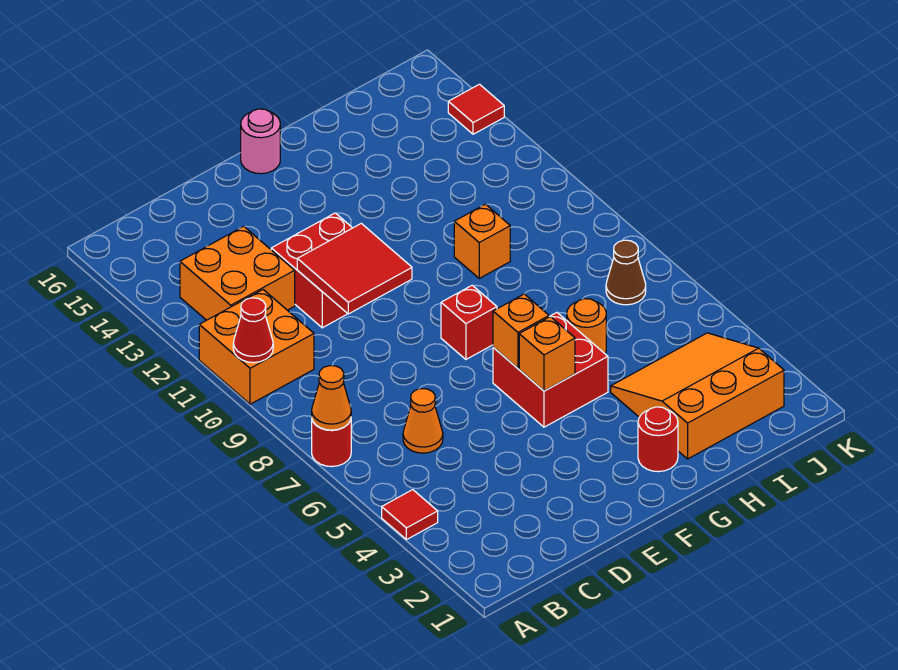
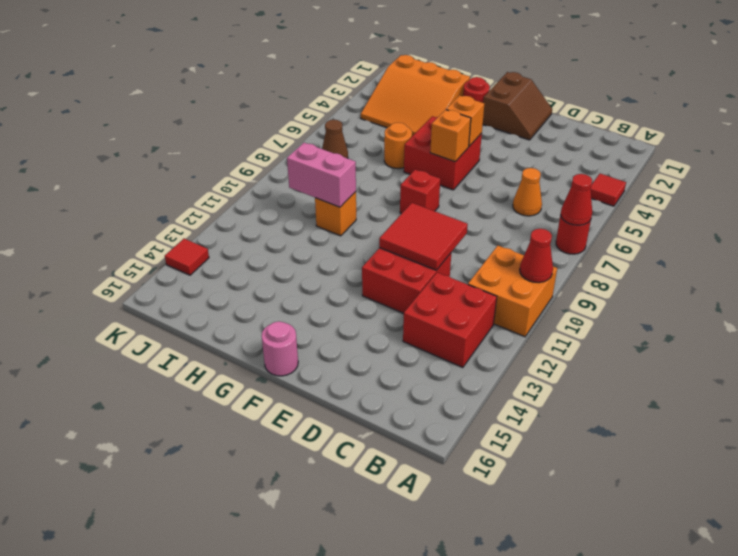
orange cone A7 level 2 -> red cone A7 level 2
orange brick B12:C13 level 1 -> red brick B12:C13 level 1
none -> brown slope E1:F2 level 1 top F
none -> pink brick H10:I10 level 2

